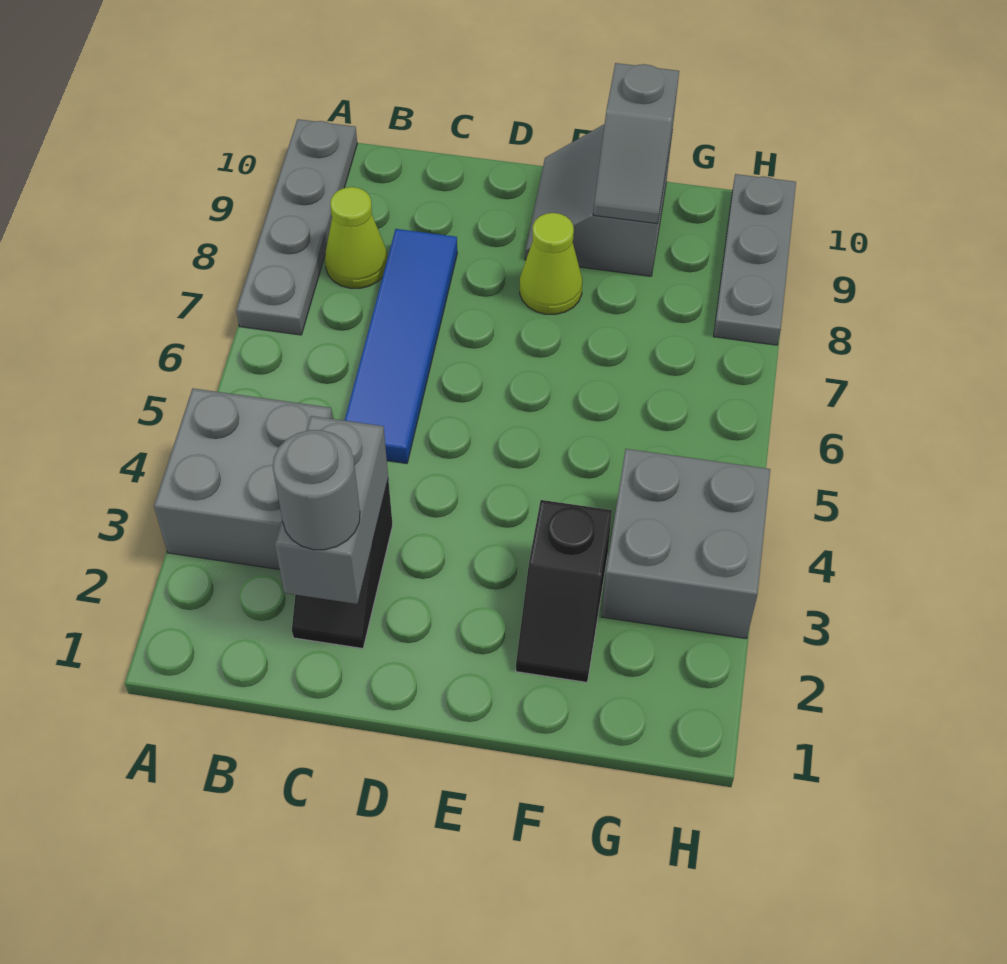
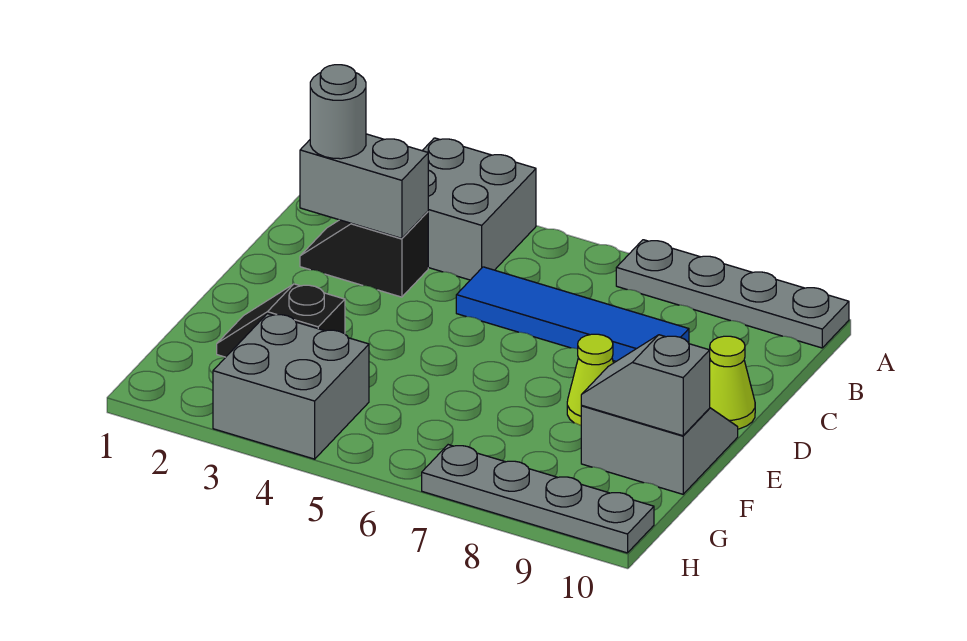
lime cone B8 level 1 -> lime cone D10 level 1
grey plate H8:H10 level 1 -> grey plate H7:H10 level 1

